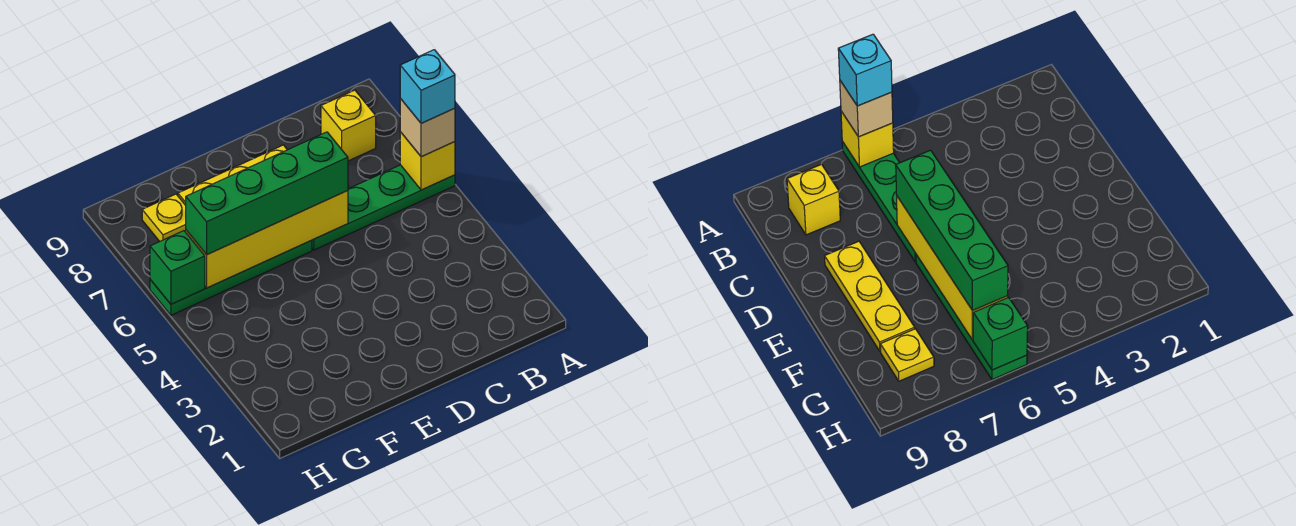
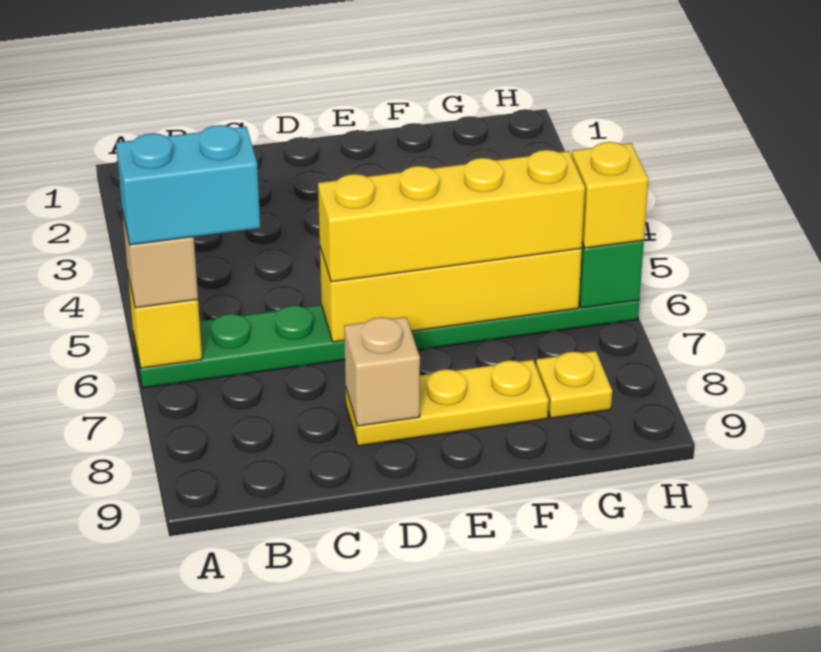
cyan brick A6 level 4 -> cyan brick A6:B6 level 4
yellow brick B8 level 1 -> yellow brick H6 level 3
green brick D6:G6 level 3 -> yellow brick D6:G6 level 3
none -> tan brick D8 level 2

